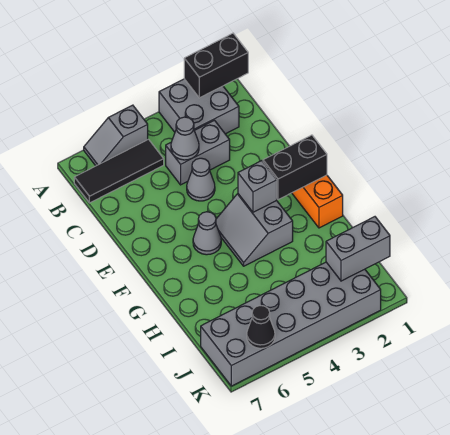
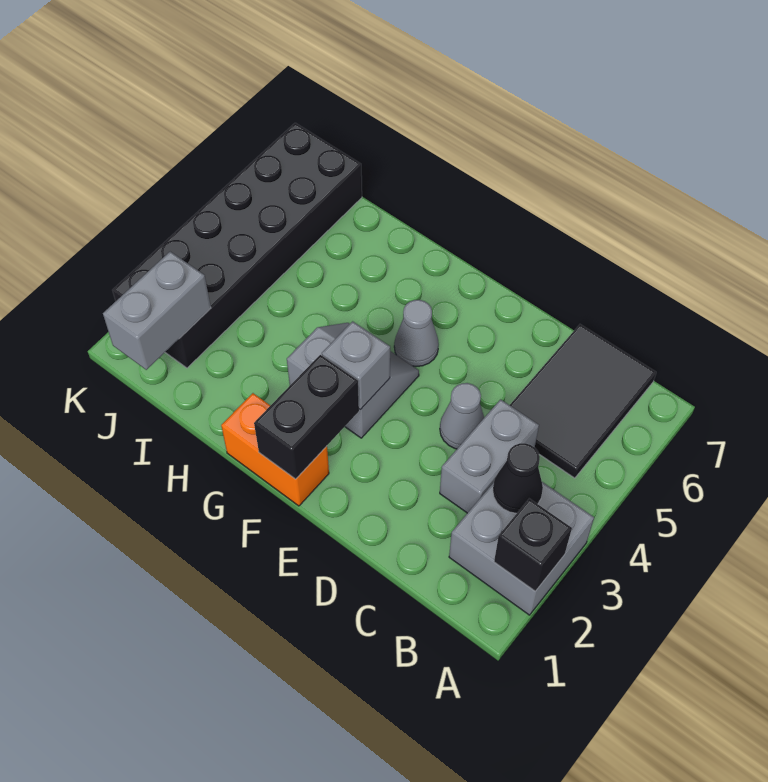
black brick A1:A2 level 2 -> black brick A2 level 2
grey slope A5:A6 level 1 top 5 -> none
black tile B5:B7 level 1 -> black tile B5:C7 level 1
grey cone C4 level 2 -> none
grey brick J2:K7 level 1 -> black brick J2:K7 level 1
black cone K6 level 2 -> black cone B3 level 2

